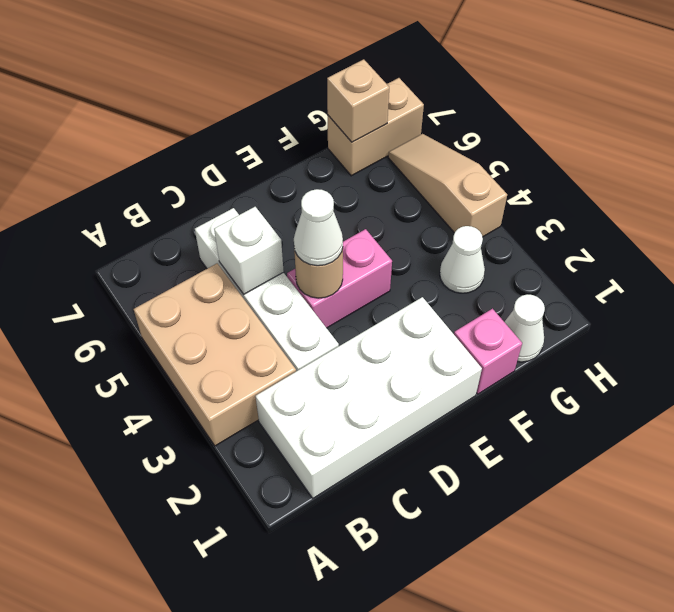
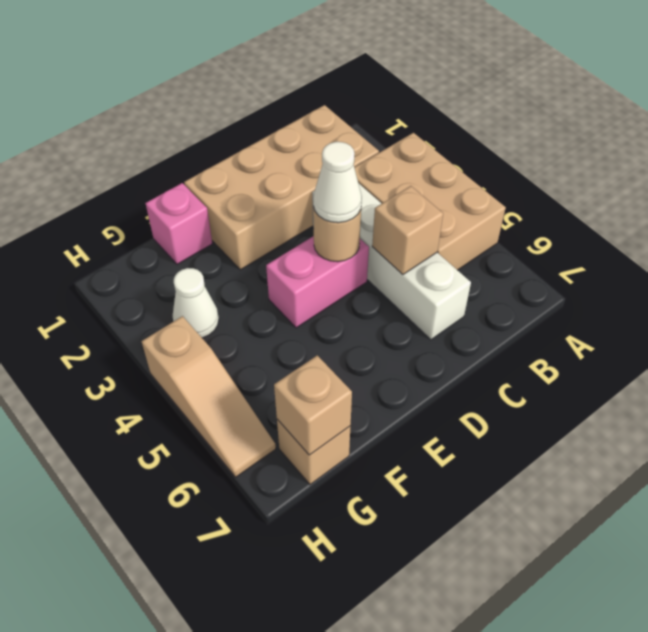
white brick B1:E2 level 1 -> tan brick B1:E2 level 1
white brick C5 level 2 -> tan brick C5 level 2
white cone G1 level 1 -> none
tan brick G7:H7 level 1 -> tan brick G7 level 1

